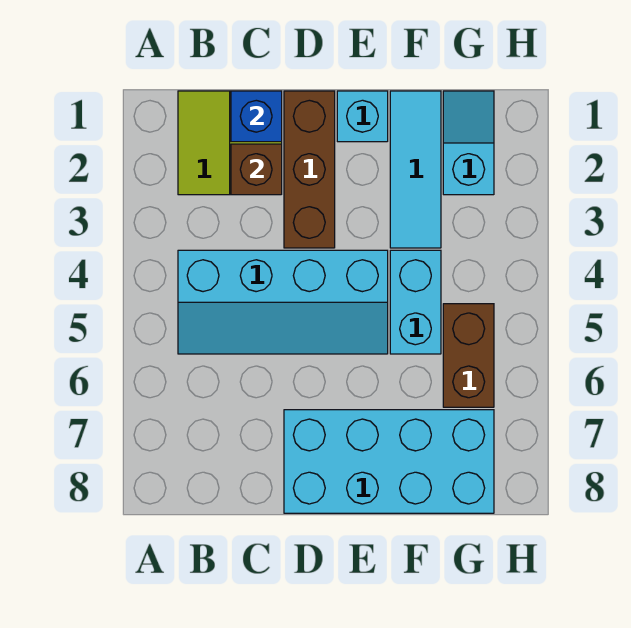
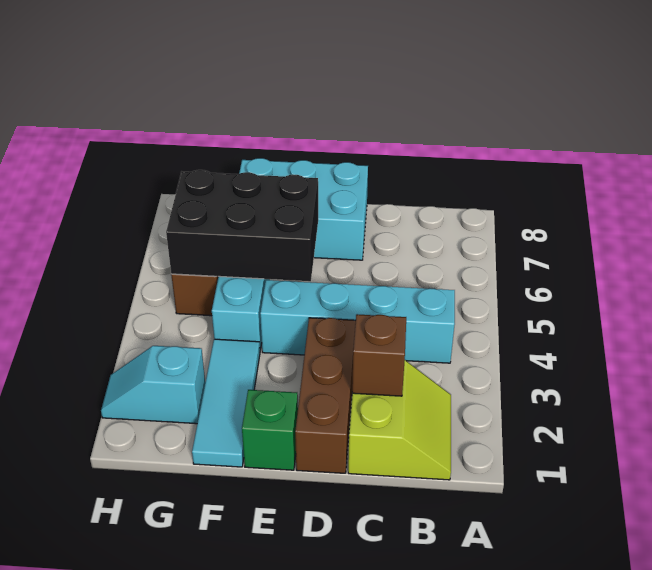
blue brick C1 level 2 -> none
cyan brick D7:G8 level 1 -> cyan brick D7:F8 level 1
cyan brick E1 level 1 -> green brick E1 level 1
none -> black brick E5:G6 level 2
cyan slope G1:G2 level 1 top 2 -> cyan slope G2:H2 level 1 top G

